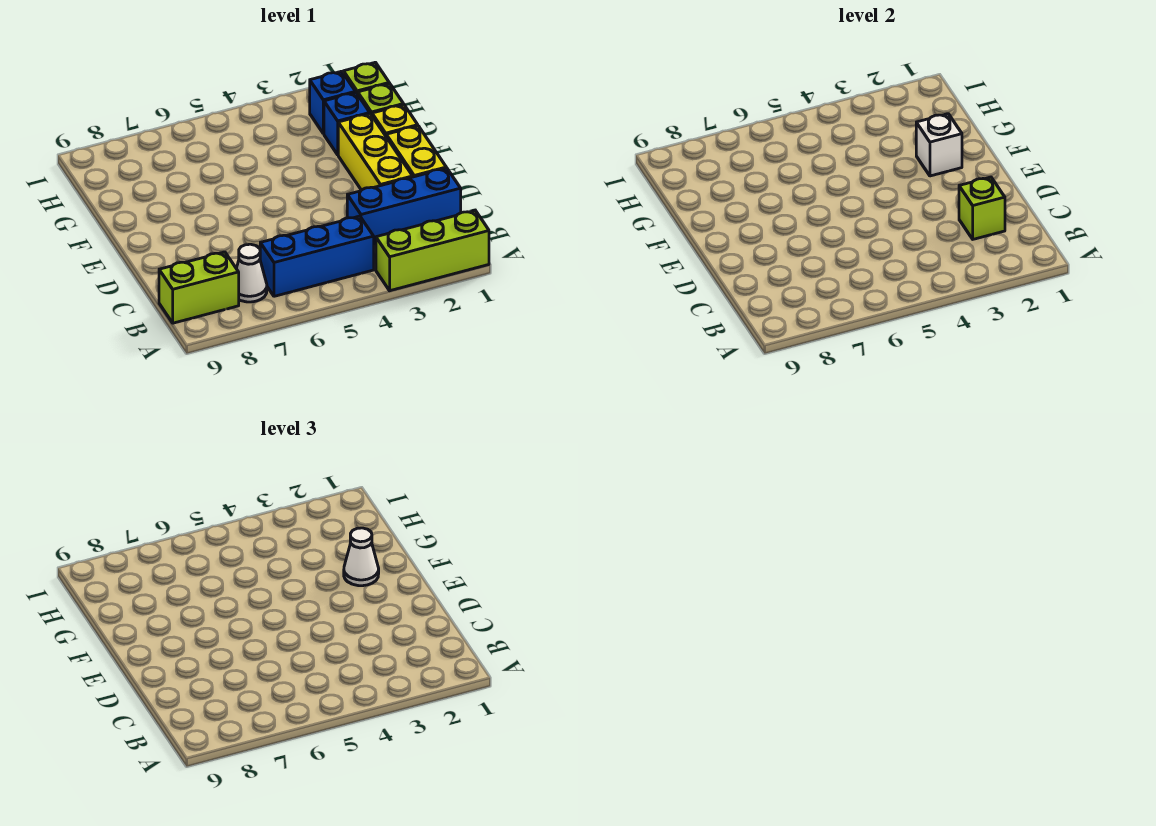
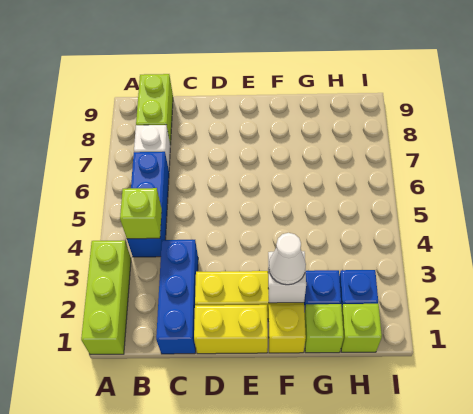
white cone B7 level 1 -> white brick B7 level 1
lime brick C2 level 2 -> lime brick B4 level 2

